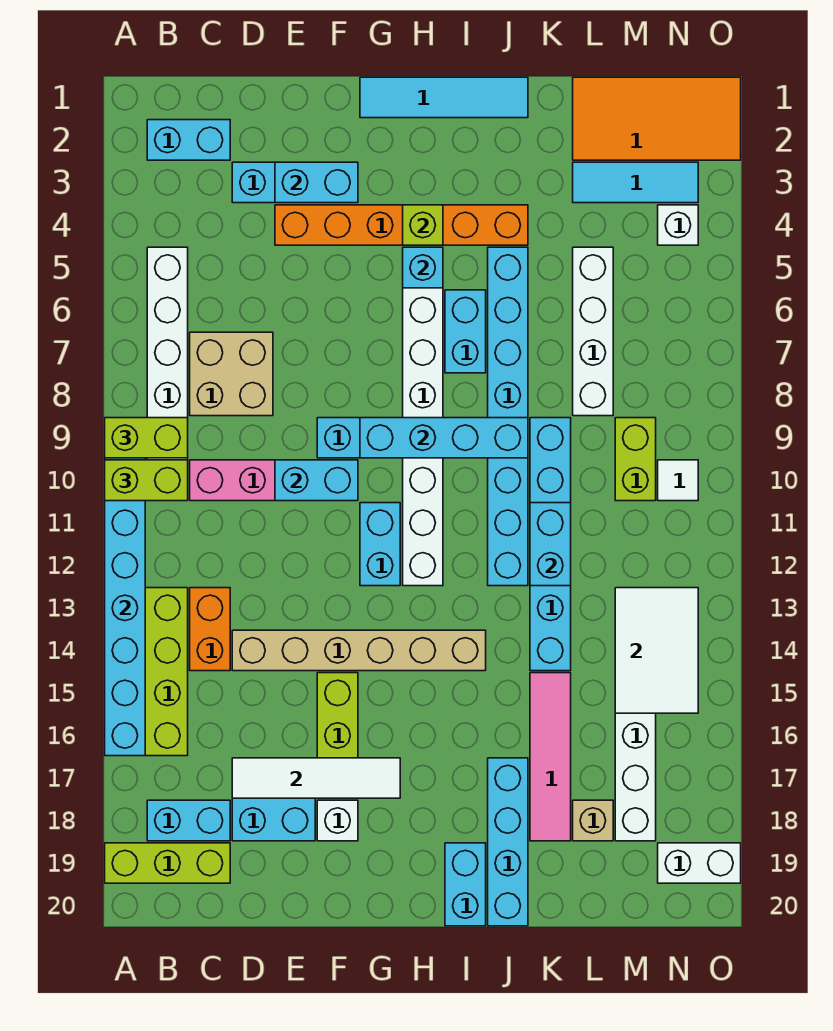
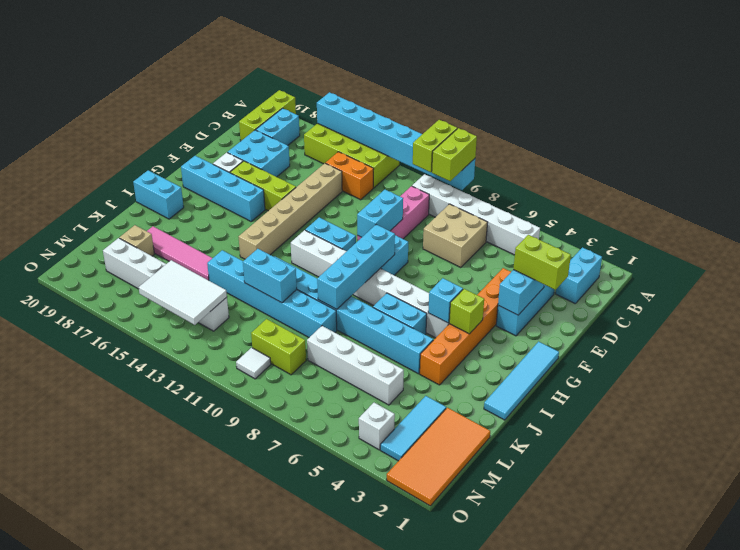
white tile D17:G17 level 2 -> none
none -> lime brick E2:E3 level 3
cyan brick J17:J20 level 1 -> cyan brick G16:G19 level 1
white brick N19:O19 level 1 -> none

